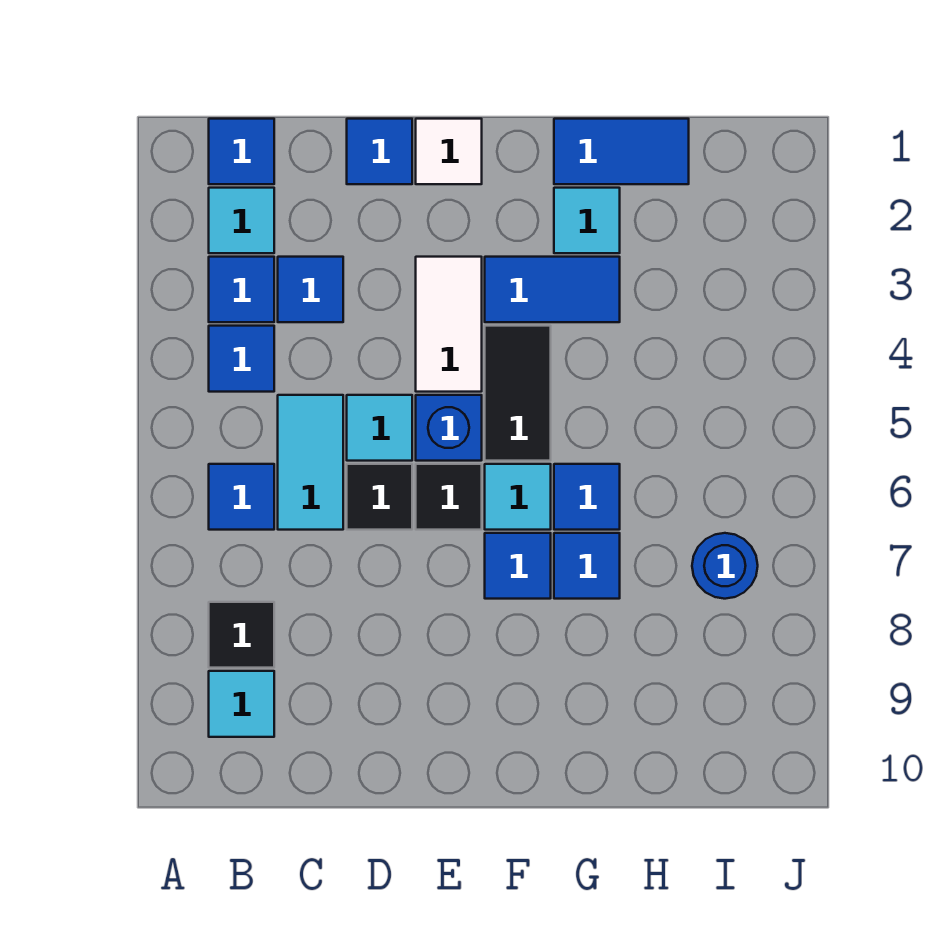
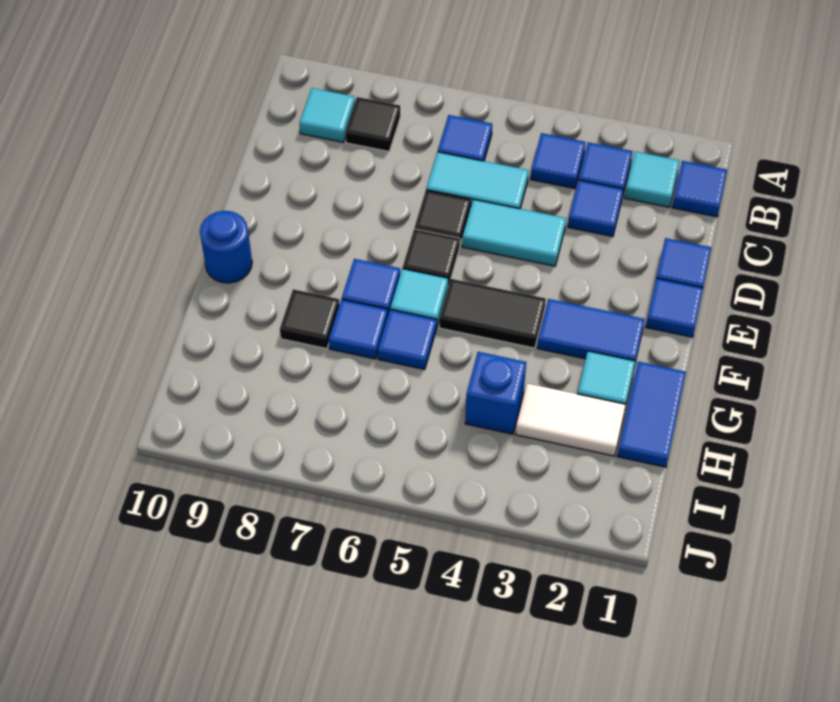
cyan tile D5 level 1 -> cyan tile D4:D5 level 1
white tile E1 level 1 -> blue tile E1 level 1
white tile E3:E4 level 1 -> white tile H2:H3 level 1
blue brick E5 level 1 -> blue brick H4 level 1
blue tile F3:G3 level 1 -> blue tile F2:F3 level 1
none -> black tile G8 level 1
blue round brick I7 level 1 -> blue round brick F10 level 1

